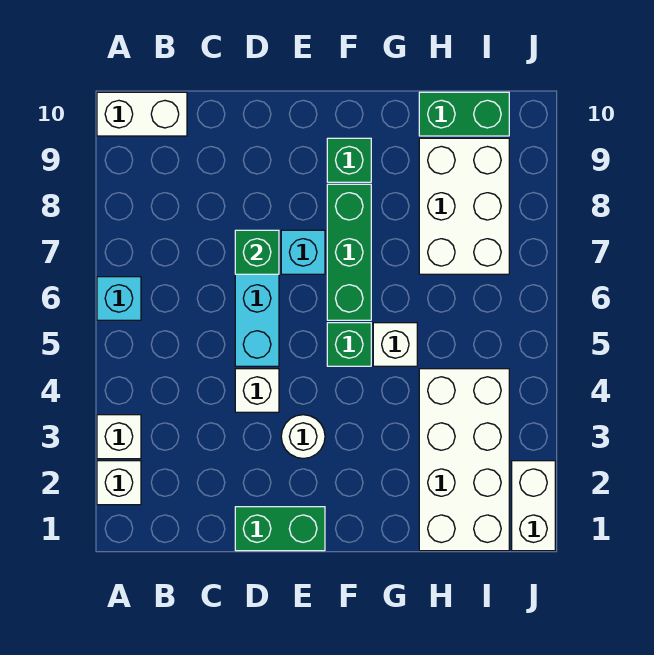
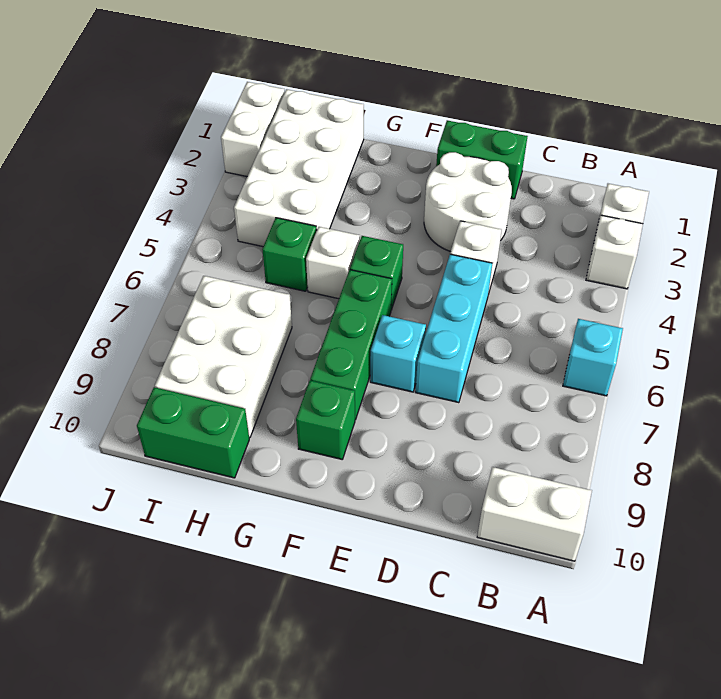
green brick D7 level 2 -> green brick H5 level 1
white round brick E3 level 1 -> white round brick D2:E3 level 1

